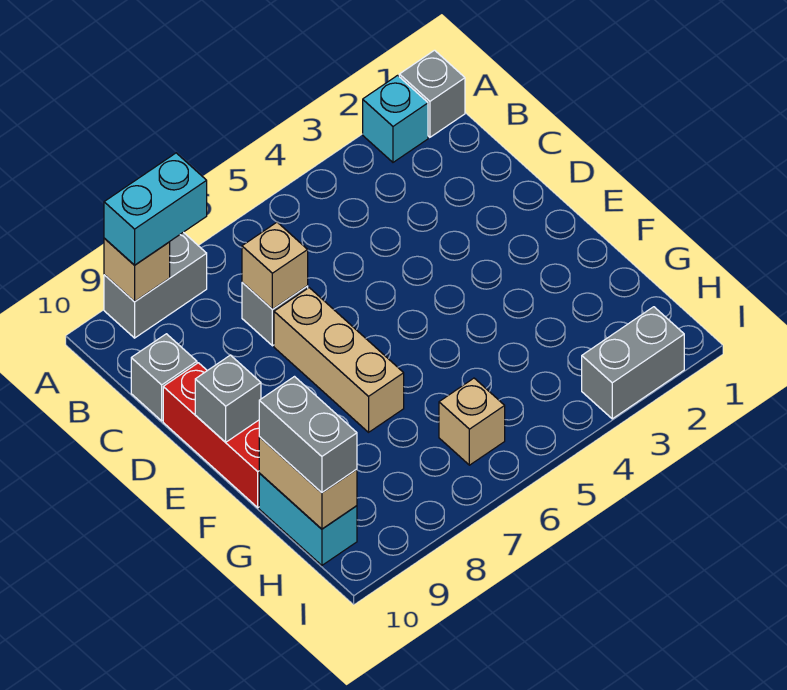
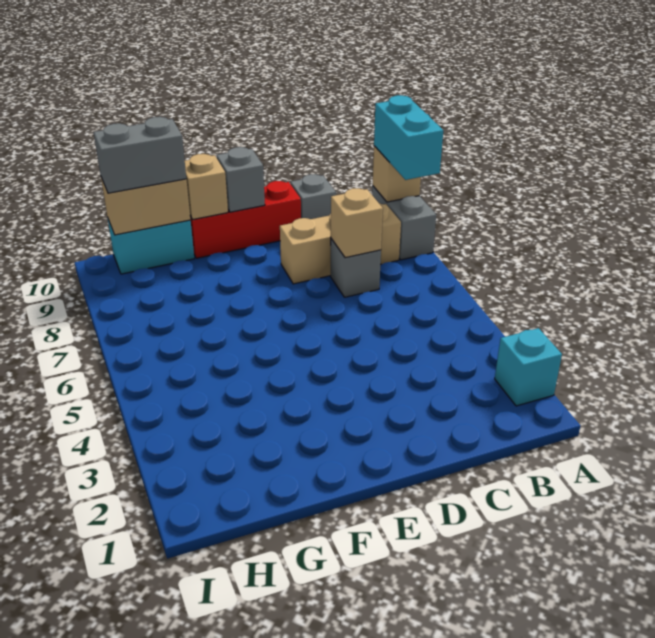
grey brick A1 level 1 -> none
tan brick D7:F7 level 1 -> tan brick B8:D8 level 1
tan brick H6 level 1 -> tan brick F10 level 2
grey brick I2:I3 level 1 -> none

